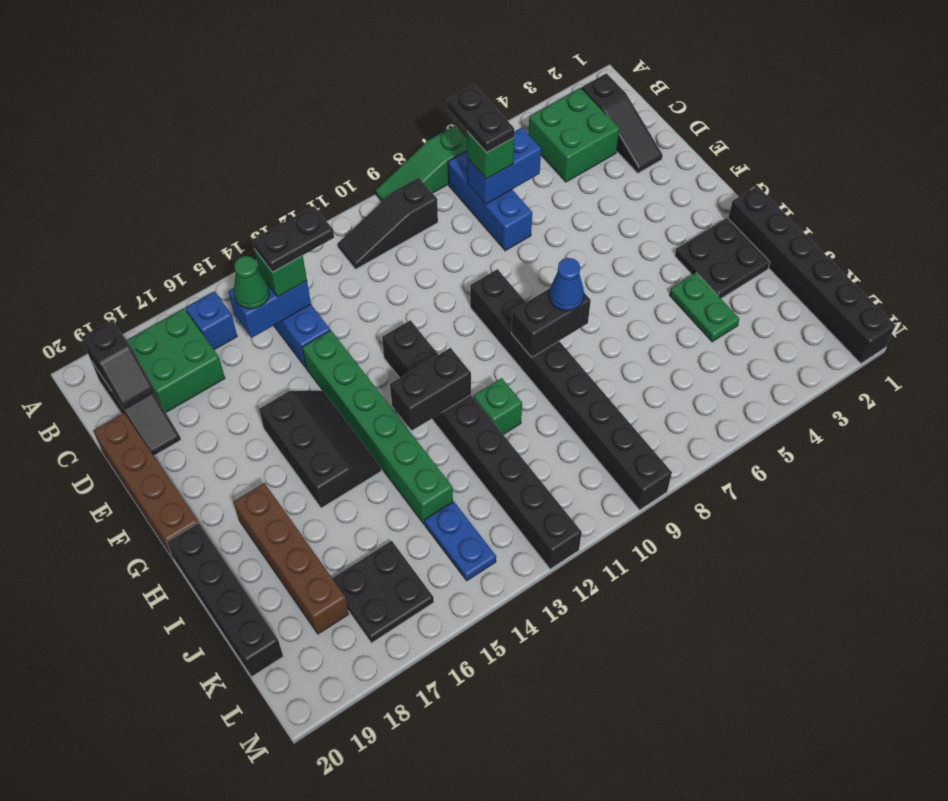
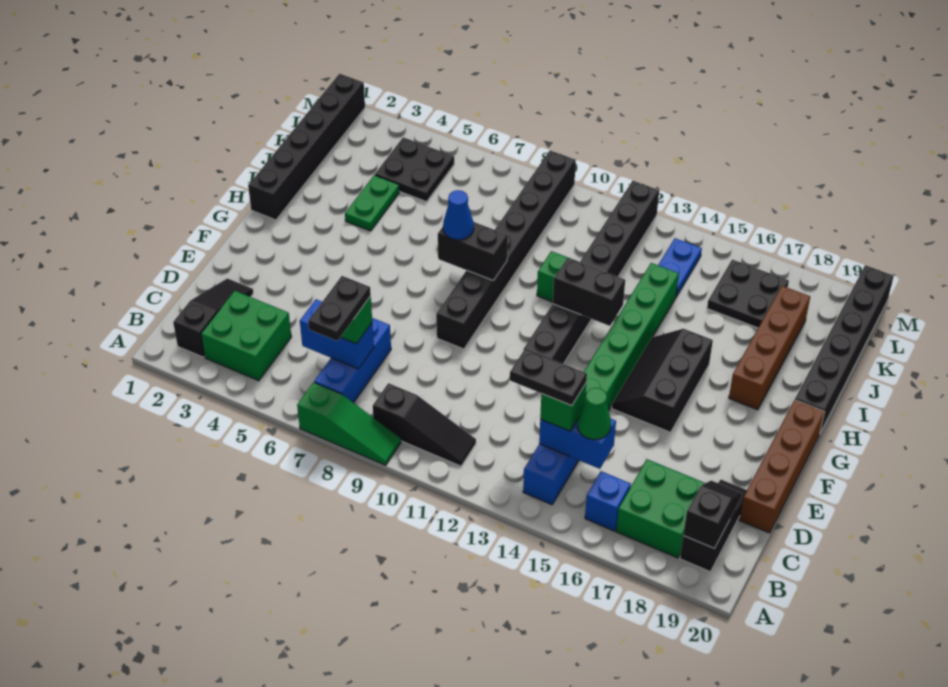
black plate H2:I3 level 1 -> black plate K4:L5 level 1
black brick H20:K20 level 1 -> black brick H20:M20 level 1

